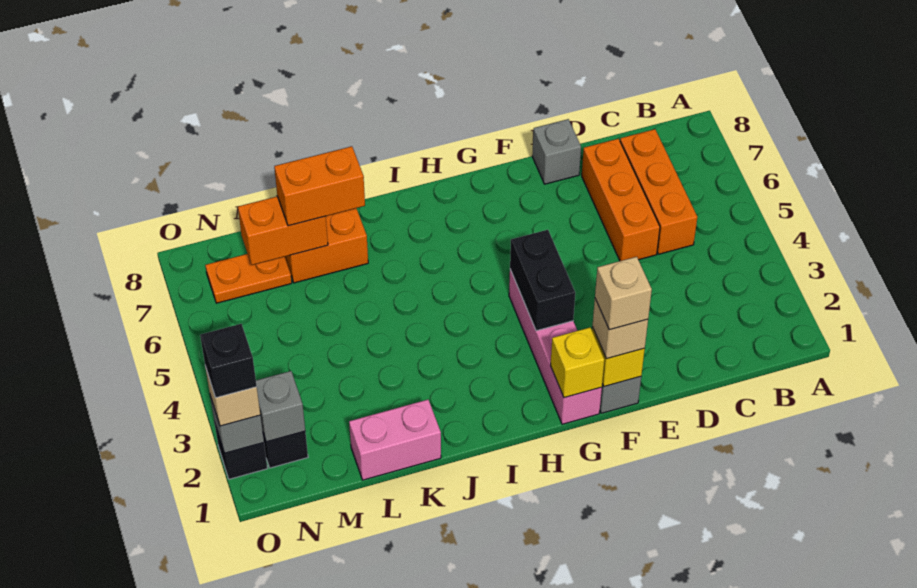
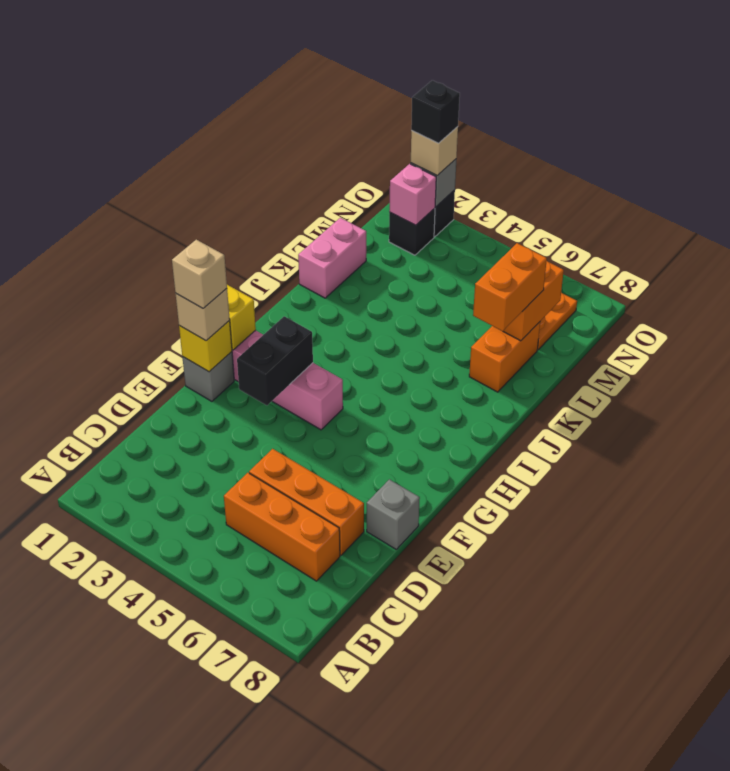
black brick G3:G4 level 2 -> black brick F3:G3 level 2
grey brick N2 level 2 -> pink brick N2 level 2

